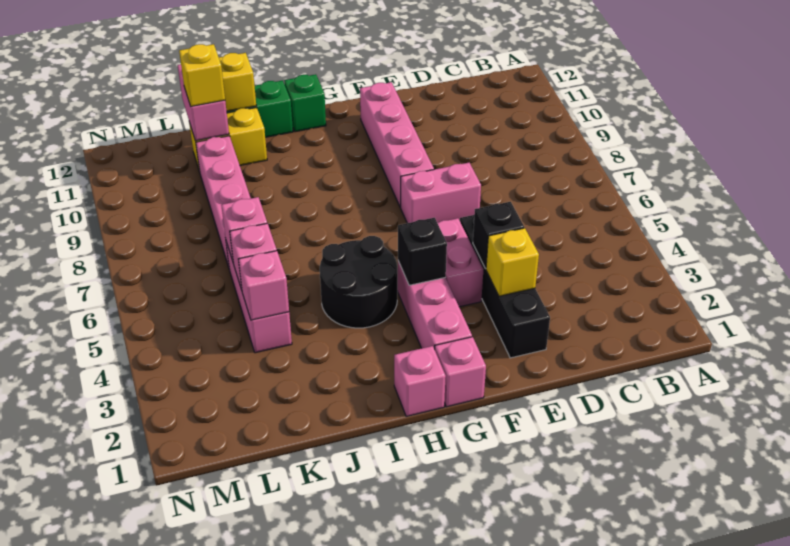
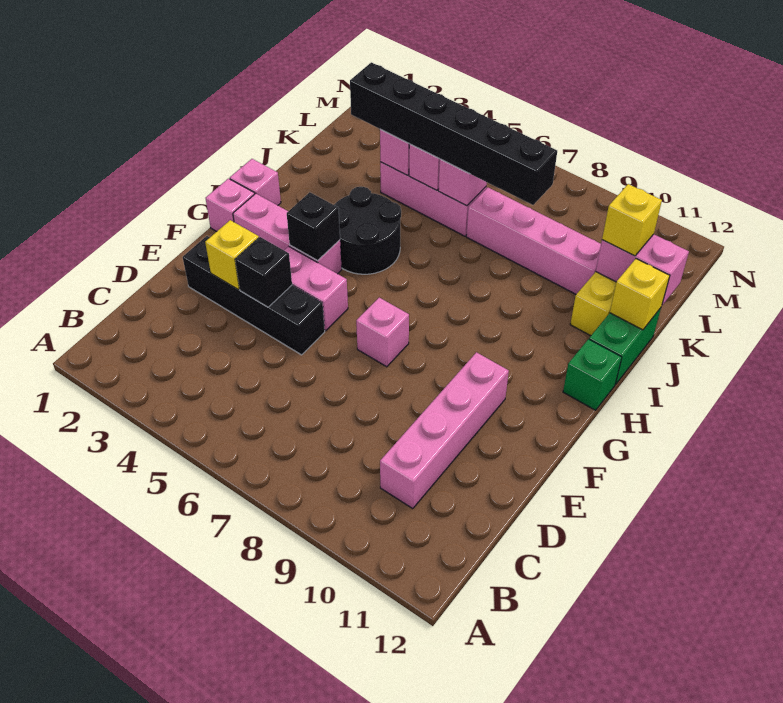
pink brick E7:F7 level 1 -> pink brick F7 level 1
pink brick F8:F11 level 1 -> pink brick C10:F10 level 1
none -> black brick K3:K8 level 3

